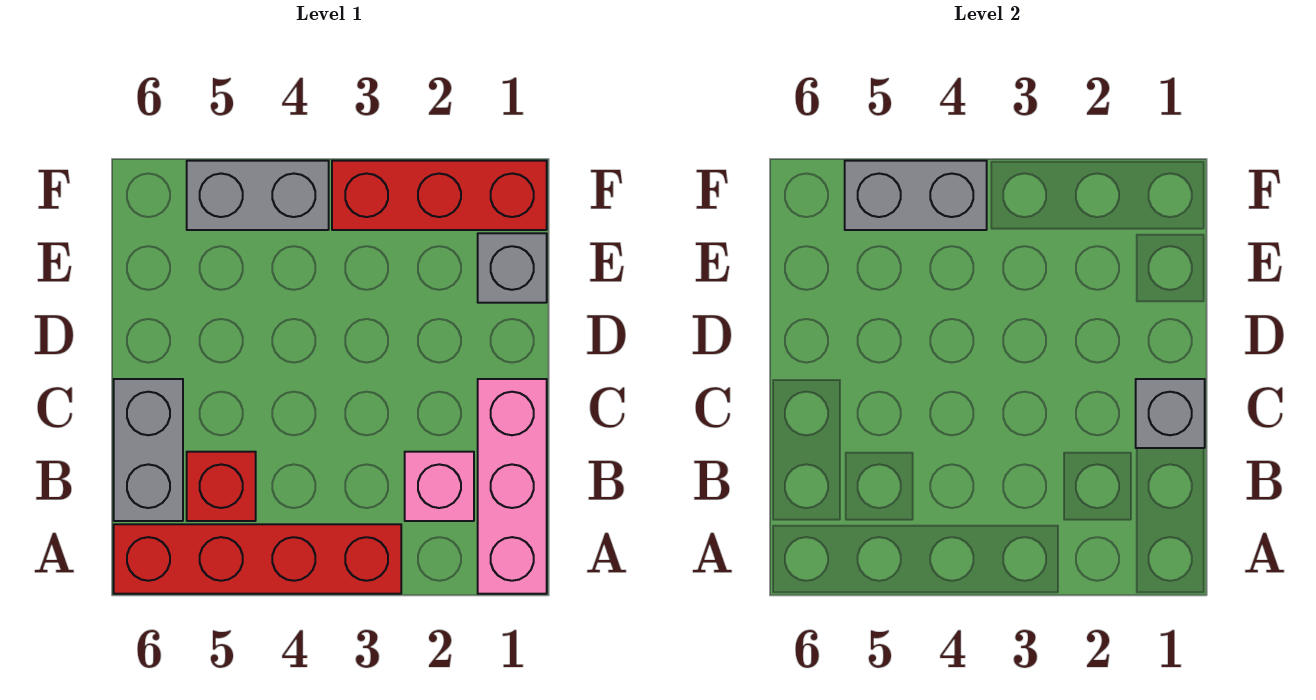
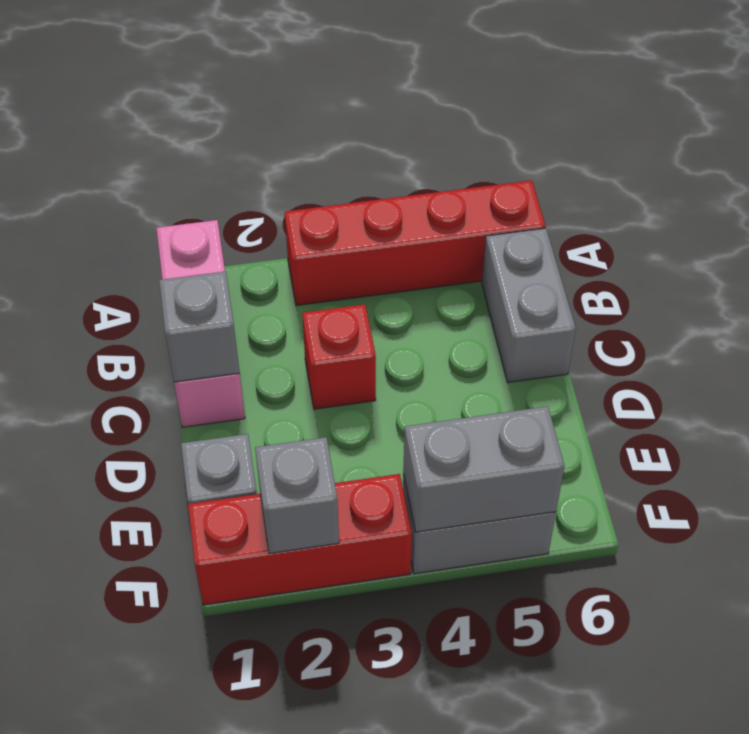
pink brick B2 level 1 -> none
red brick B5 level 1 -> red brick C3 level 1
none -> grey brick F2 level 2

